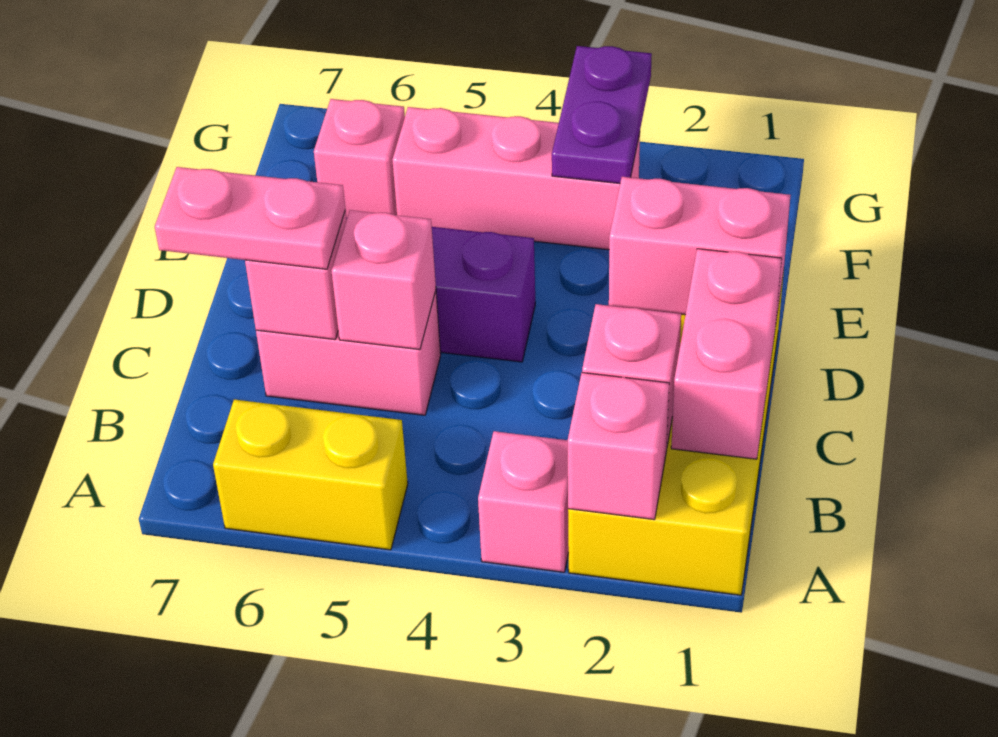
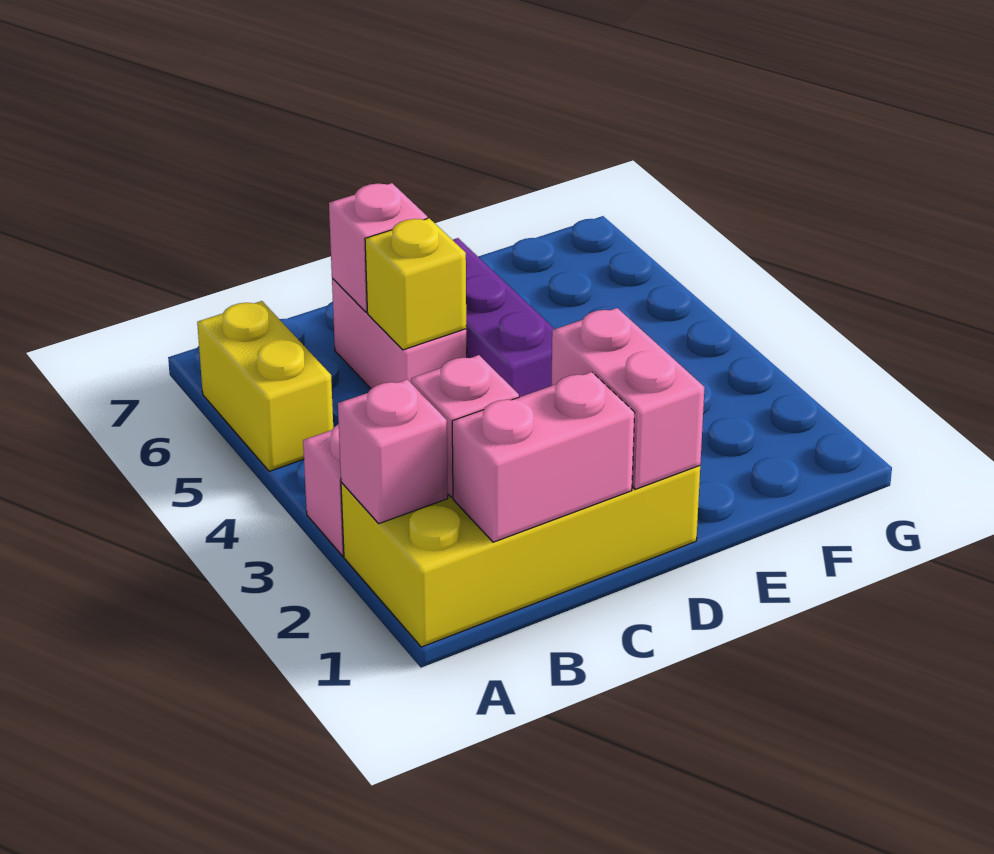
pink brick C5 level 2 -> yellow brick C5 level 2
pink plate C6:C7 level 3 -> none
pink brick F3:F5 level 1 -> none
purple plate F3:G3 level 2 -> none
pink brick F6 level 1 -> none

